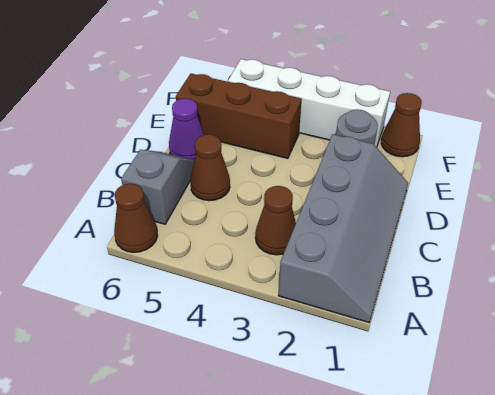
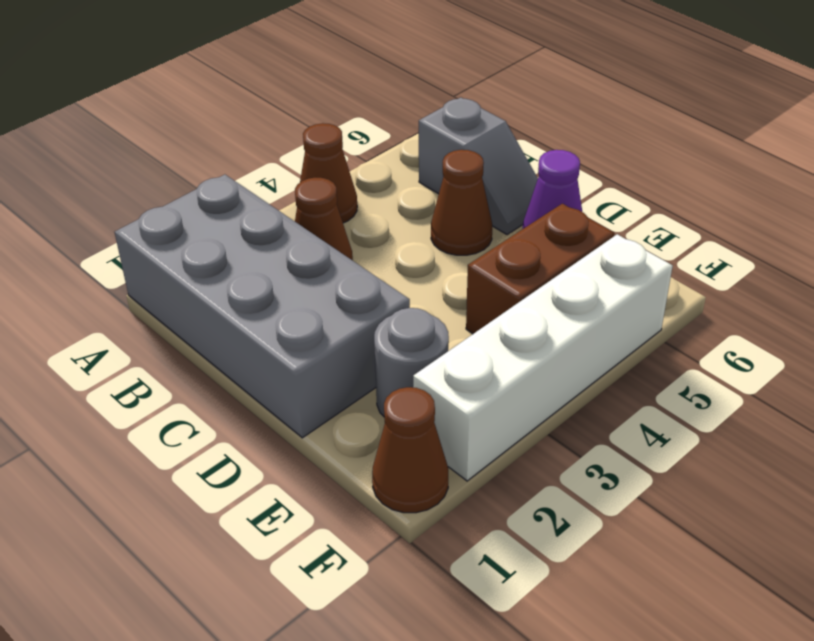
grey slope A1:D2 level 1 top 2 -> grey brick A1:D2 level 1
brown cone A6 level 1 -> brown cone A4 level 1
brown brick E4:E6 level 1 -> brown brick E4:E5 level 1

